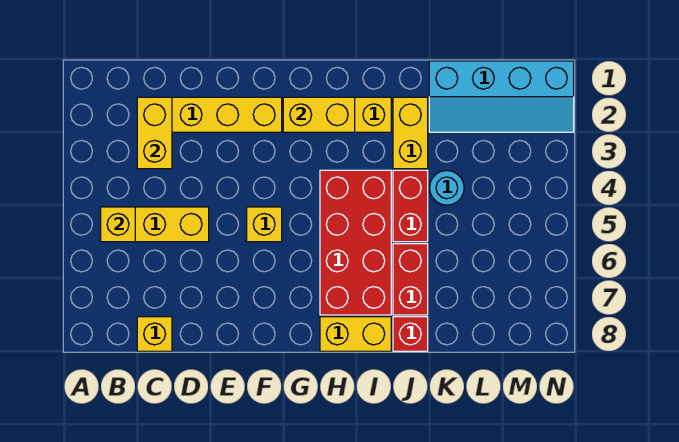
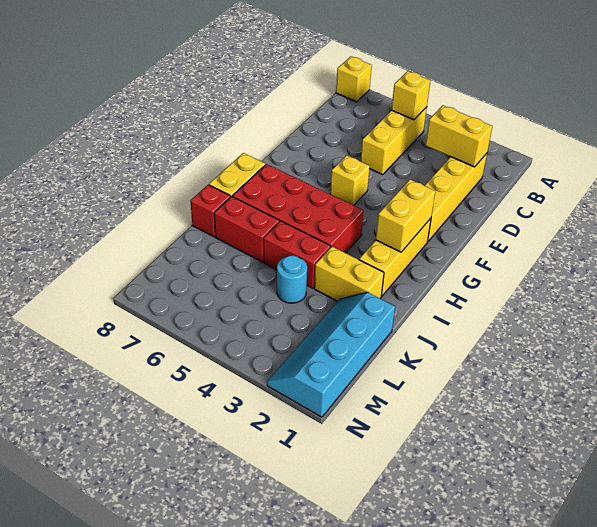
yellow brick C8 level 1 -> yellow brick A8 level 1

